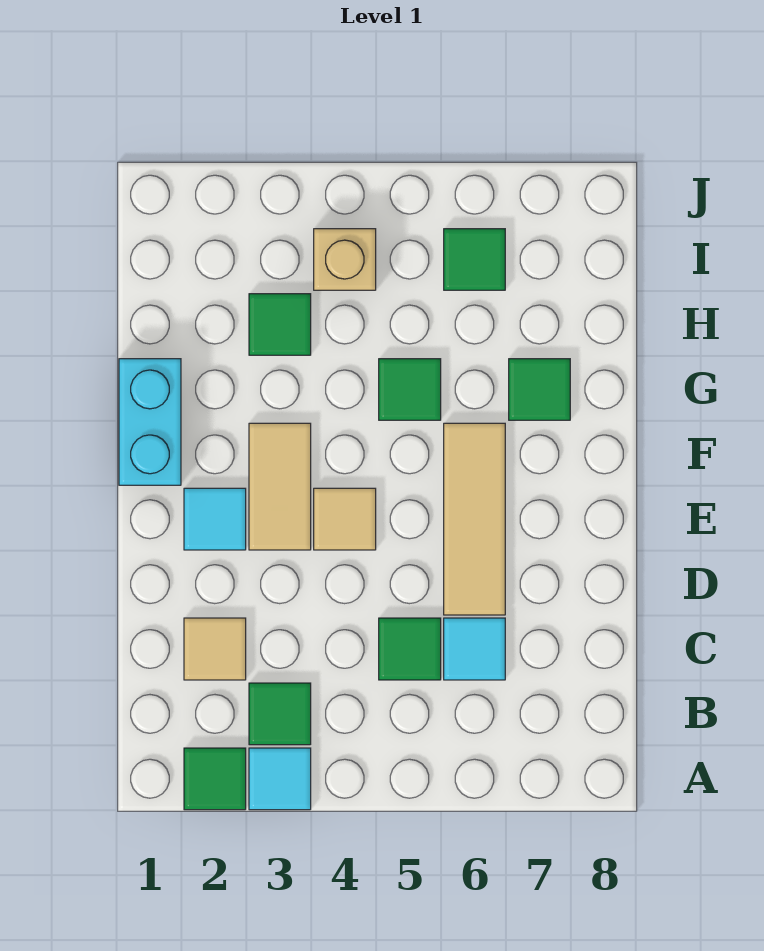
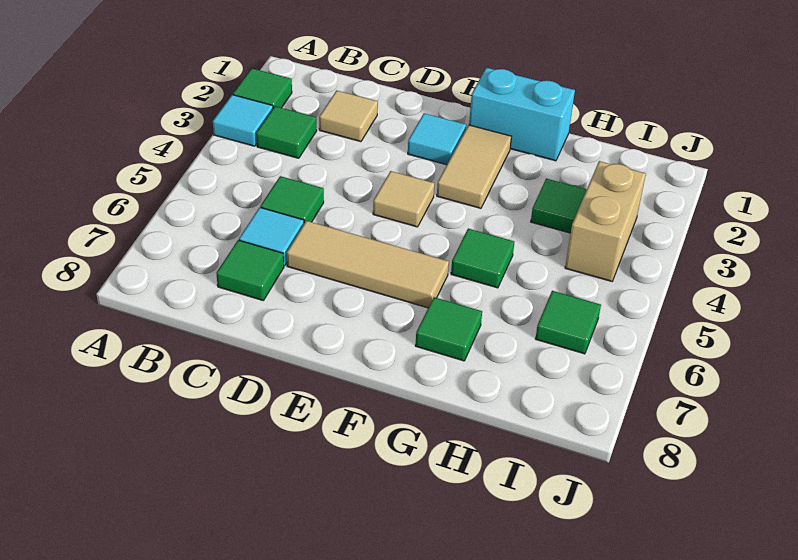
none -> green tile C7 level 1
tan tile E3:F3 level 1 -> tan tile F2:F3 level 1
tan brick I4 level 1 -> tan brick I3:I4 level 1

